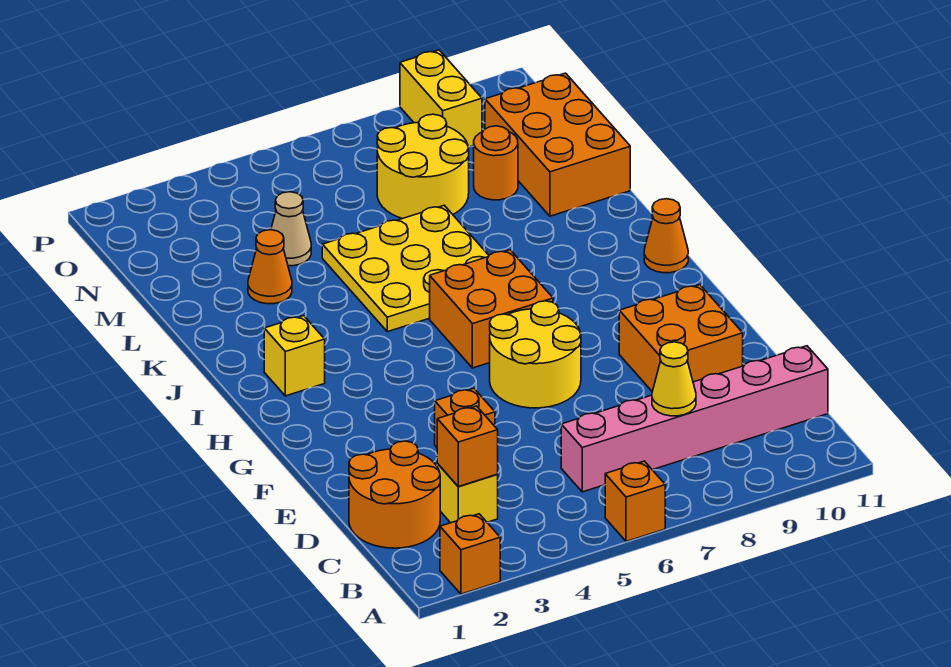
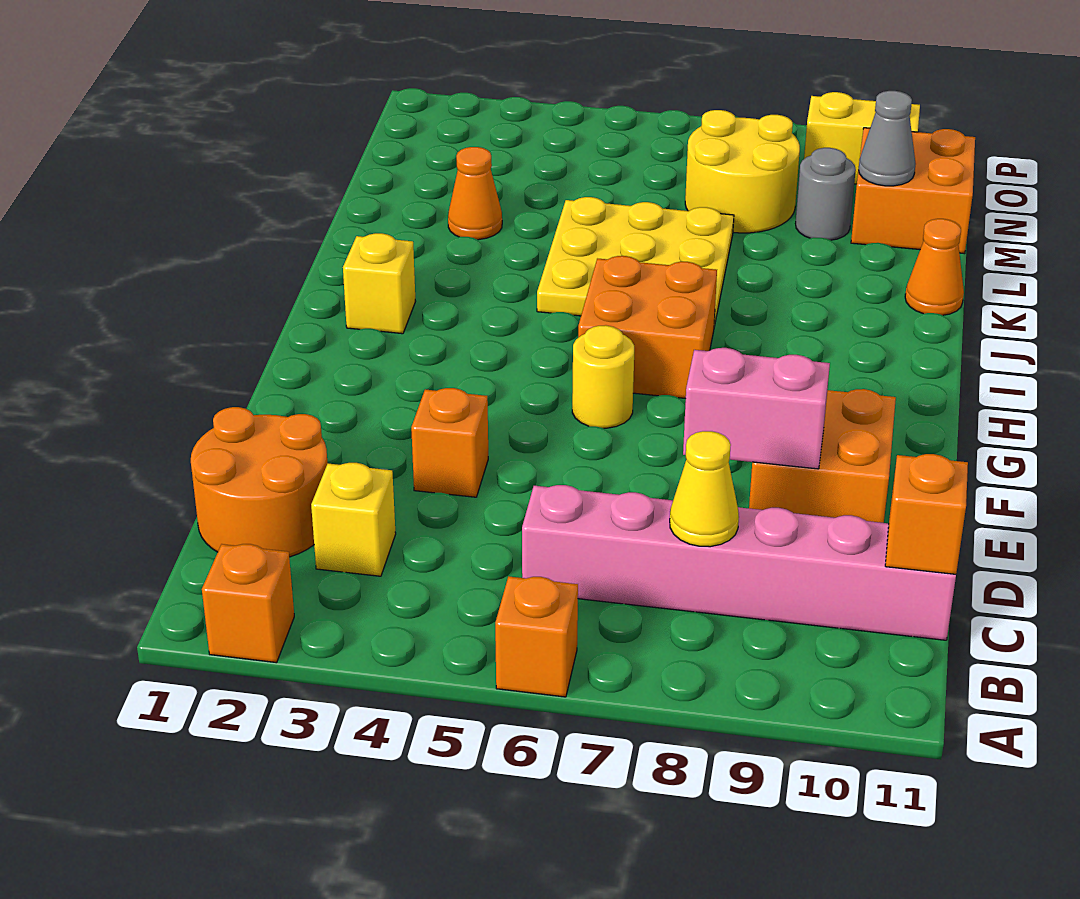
orange brick C3 level 2 -> orange brick C11 level 2
none -> pink brick E8:E9 level 2
yellow round brick F6:G7 level 1 -> yellow round brick G6 level 1
orange cone I11 level 1 -> orange cone K11 level 1
orange brick L10:N11 level 1 -> orange brick M10:N11 level 1
tan cone M4 level 1 -> none
orange round brick M9 level 1 -> grey round brick M9 level 1
none -> grey cone M10 level 2
yellow brick O9:P9 level 1 -> yellow brick O9:O10 level 1

